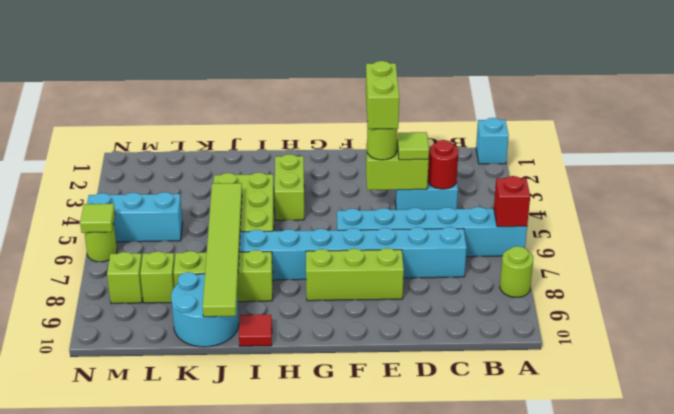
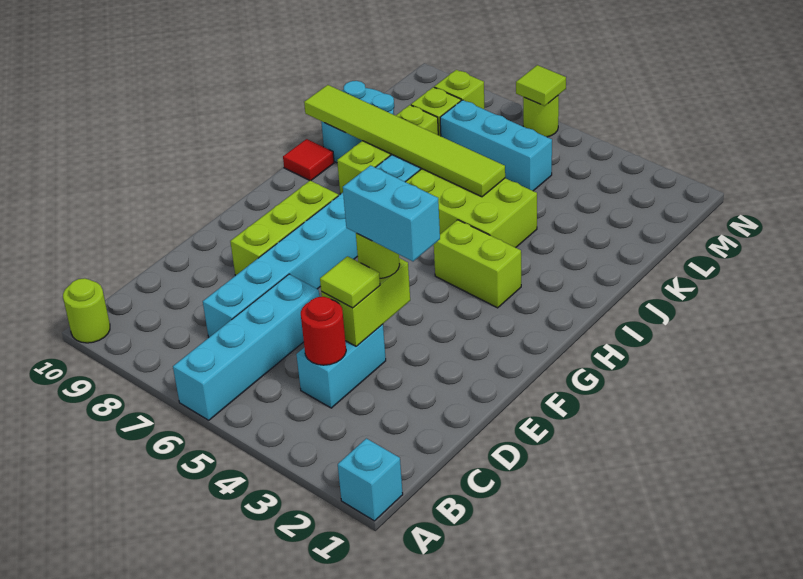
cyan brick A6:F6 level 1 -> cyan brick A6:D6 level 1
red brick A6 level 2 -> none
lime round brick A8 level 1 -> lime round brick A10 level 1
lime brick E3:E4 level 4 -> cyan brick E3:E4 level 4
cyan brick L5:N5 level 1 -> cyan brick L5:L7 level 1

